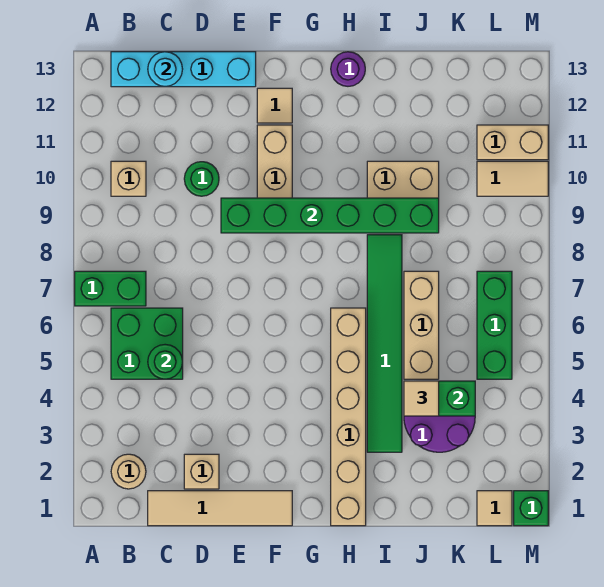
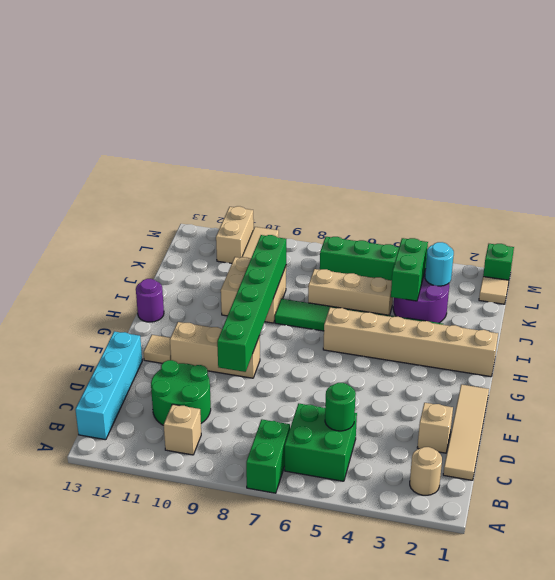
cyan round brick C13 level 2 -> cyan round brick K3 level 2
green round brick D10 level 1 -> green round brick C10:D11 level 1
tan tile J4 level 3 -> none

